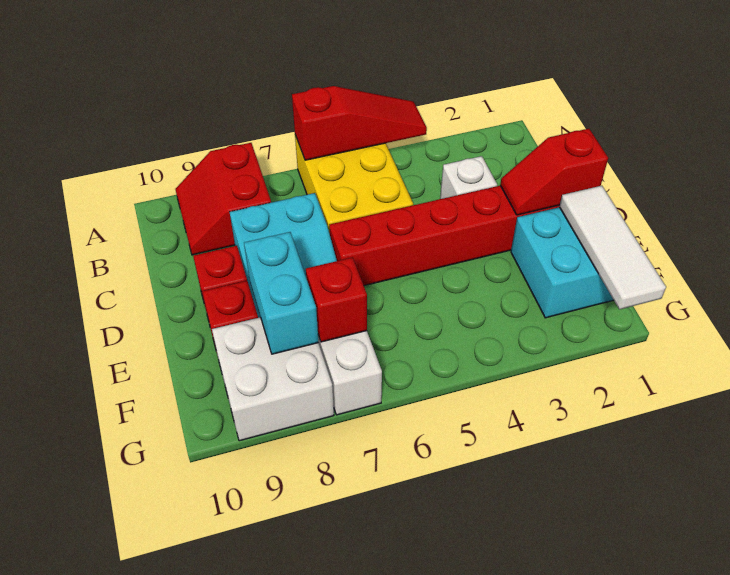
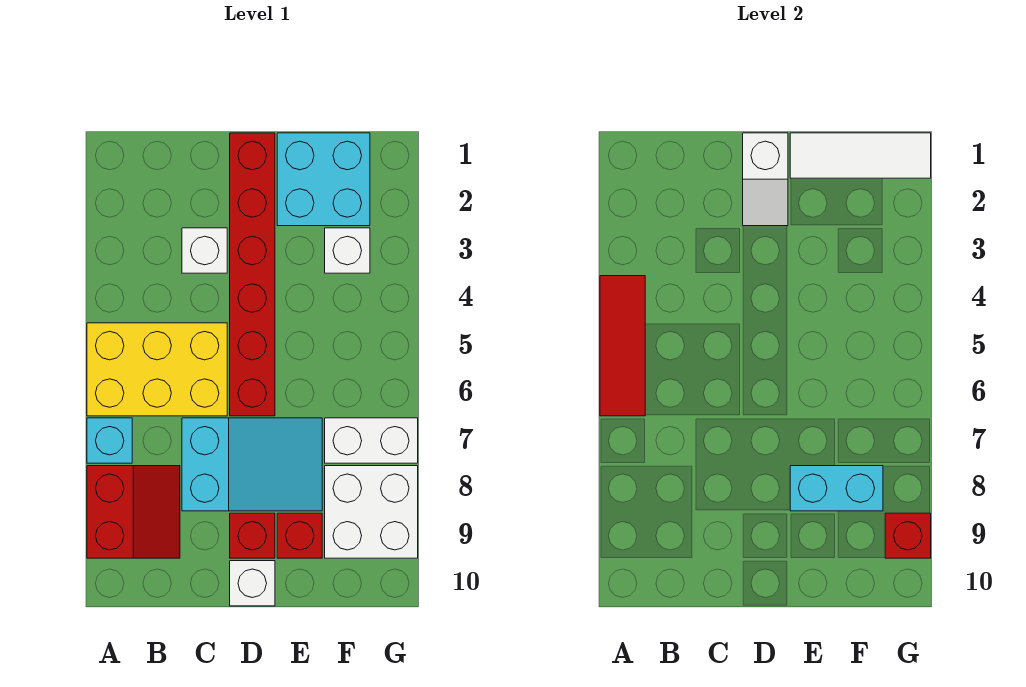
red slope A4:A6 level 2 top 6 -> red tile A4:A6 level 2
none -> cyan brick A7 level 1
red slope A8:B9 level 1 top 8 -> red slope A8:B9 level 1 top A
red slope D1:D2 level 2 top 1 -> white slope D1:D2 level 2 top 1
none -> white brick D10 level 1
none -> white brick F3 level 1
red brick F7 level 2 -> red brick G9 level 2

